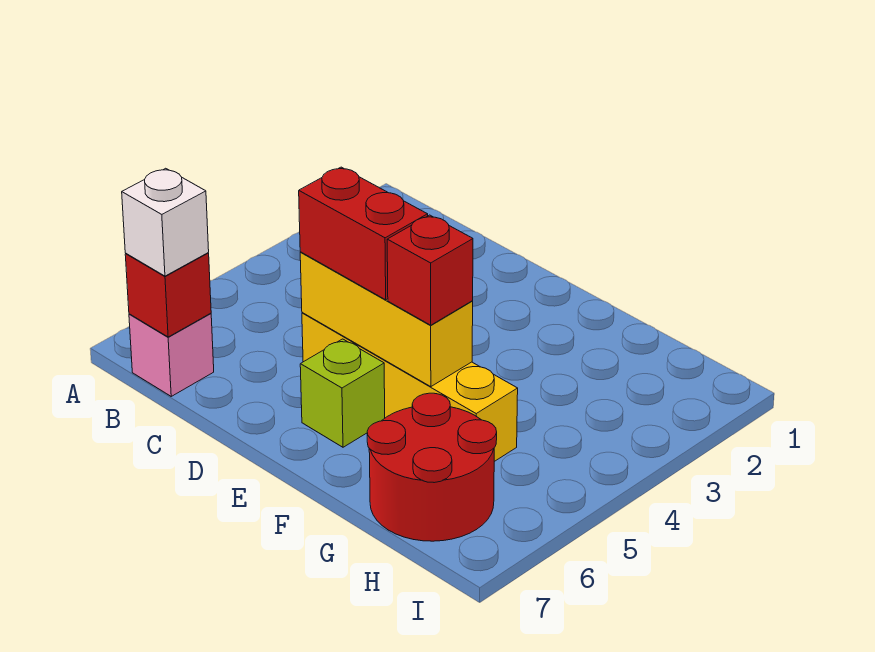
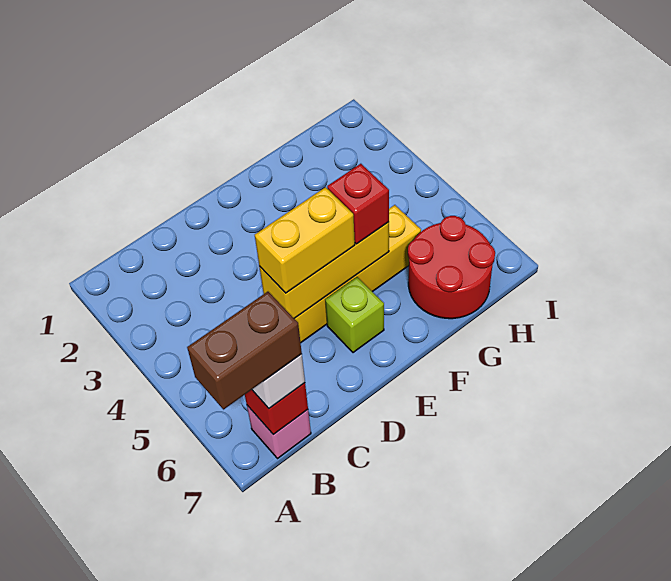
none -> brown brick A7:B7 level 4
red brick D5:E5 level 3 -> yellow brick D5:E5 level 3

